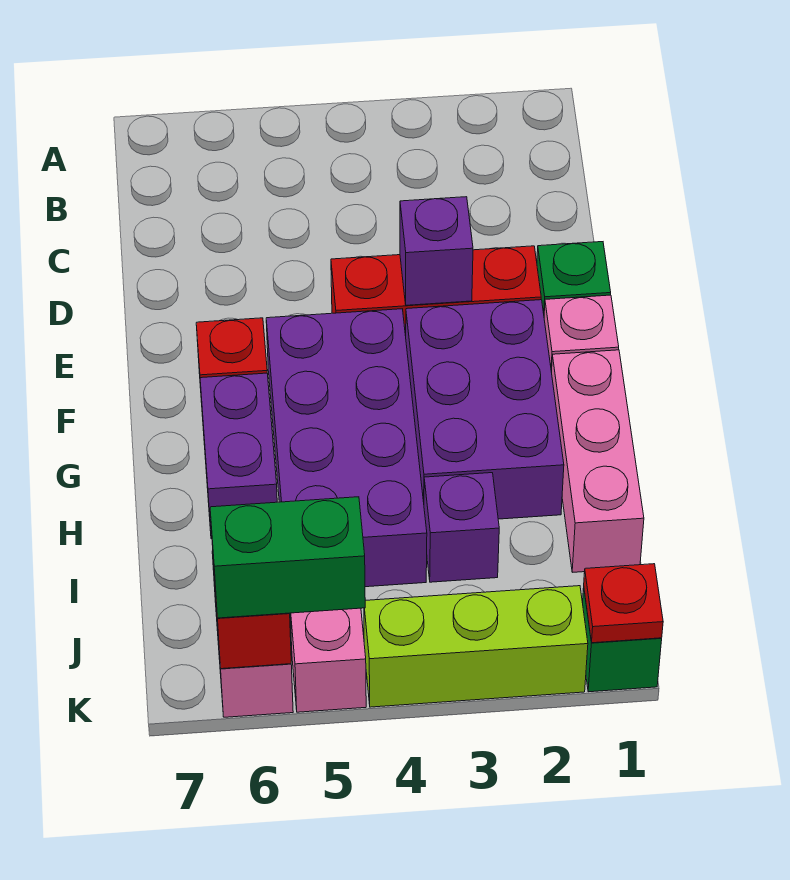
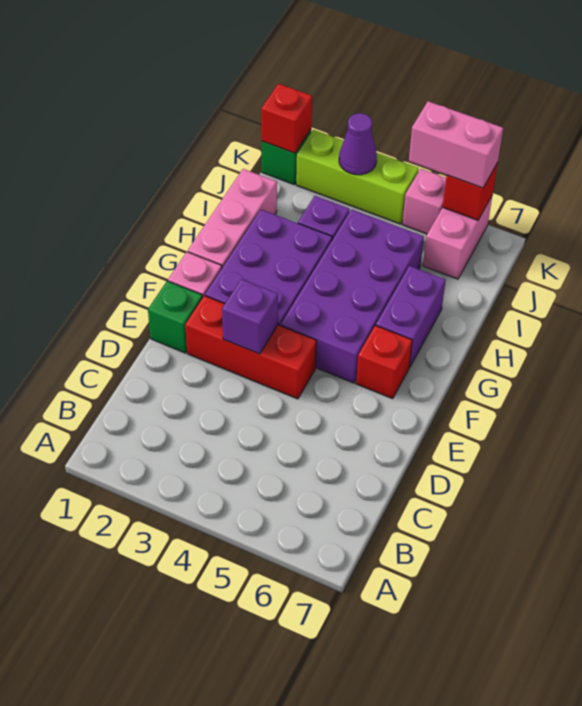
red plate K1 level 2 -> red brick K1 level 2
none -> purple cone K3 level 2
green brick K5:K6 level 3 -> pink brick K5:K6 level 3

